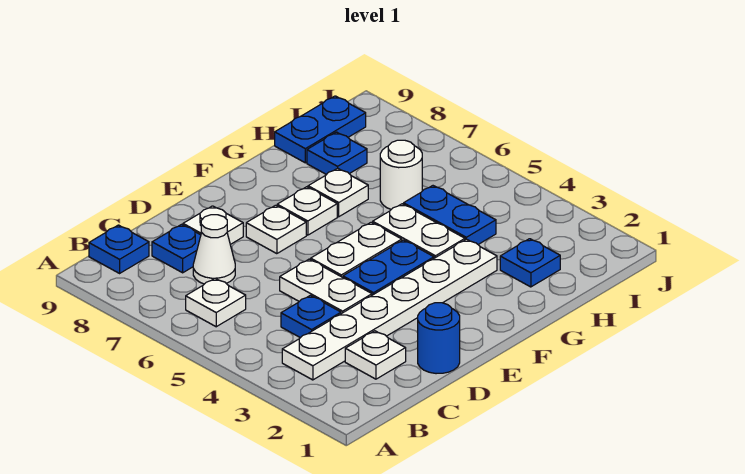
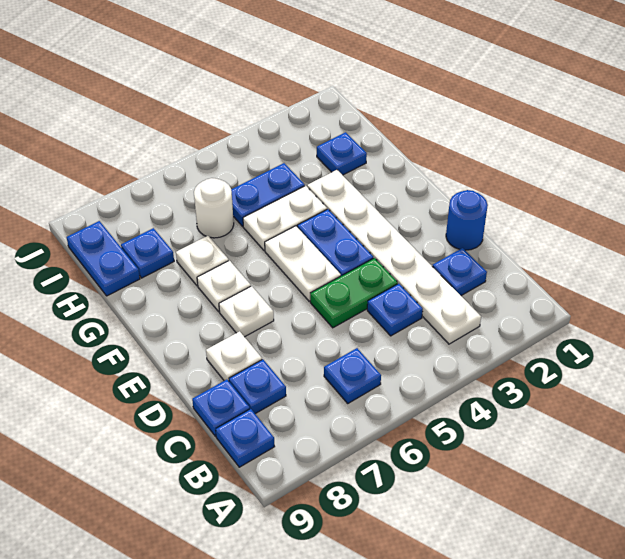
white plate B6 level 1 -> blue plate B6 level 1
white plate C2 level 1 -> blue plate C2 level 1
white cone C7 level 1 -> none
none -> blue plate C9 level 1
white plate D4:D5 level 1 -> green plate D4:D5 level 1

